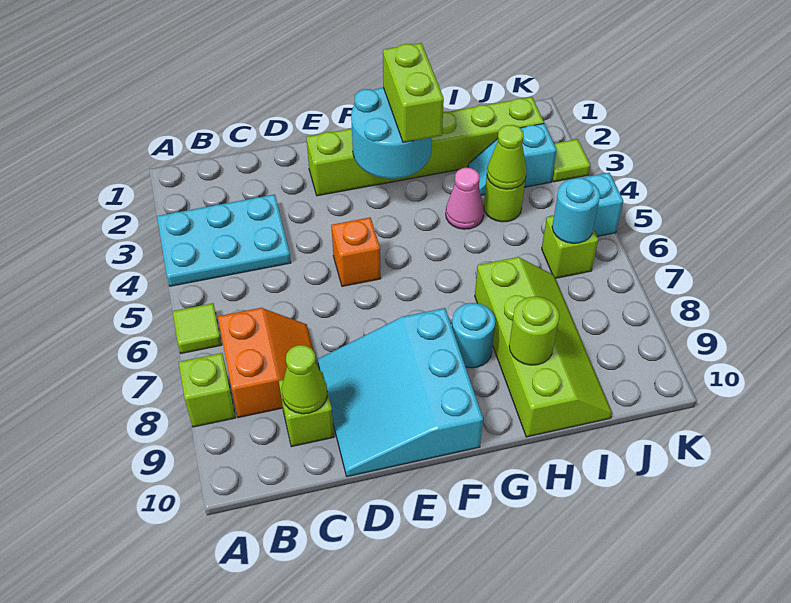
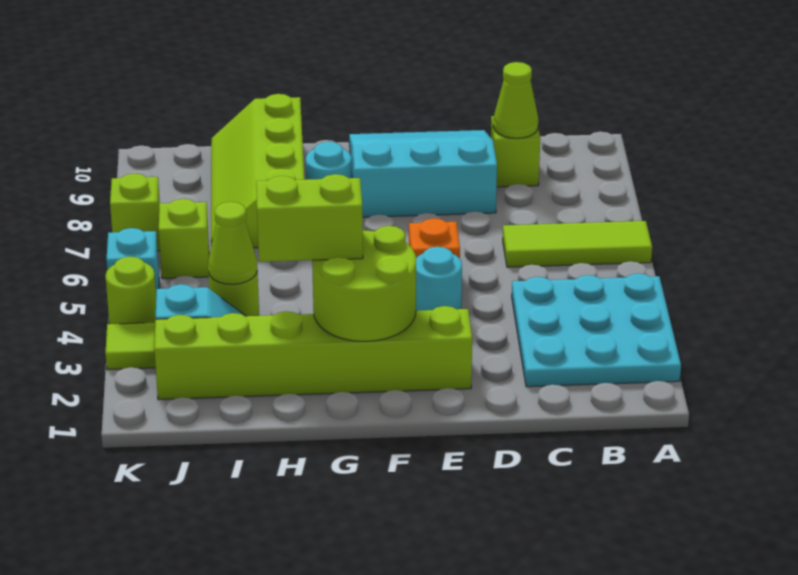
cyan plate A3:C4 level 1 -> cyan plate A2:C4 level 1
lime tile A6 level 1 -> lime tile A6:C6 level 1
lime brick A8 level 1 -> lime brick K7 level 1
orange slope B7:C8 level 1 top B -> none
cyan slope D8:F10 level 1 top F -> cyan slope D8:F10 level 1 top 8
cyan round brick F2:G3 level 2 -> lime round brick F2:G3 level 2
lime brick G2:G3 level 3 -> lime brick G3:H3 level 3
pink cone H4 level 1 -> none
lime round brick H9 level 2 -> lime round brick K4 level 1
cyan round brick J6 level 2 -> cyan round brick E4 level 1

